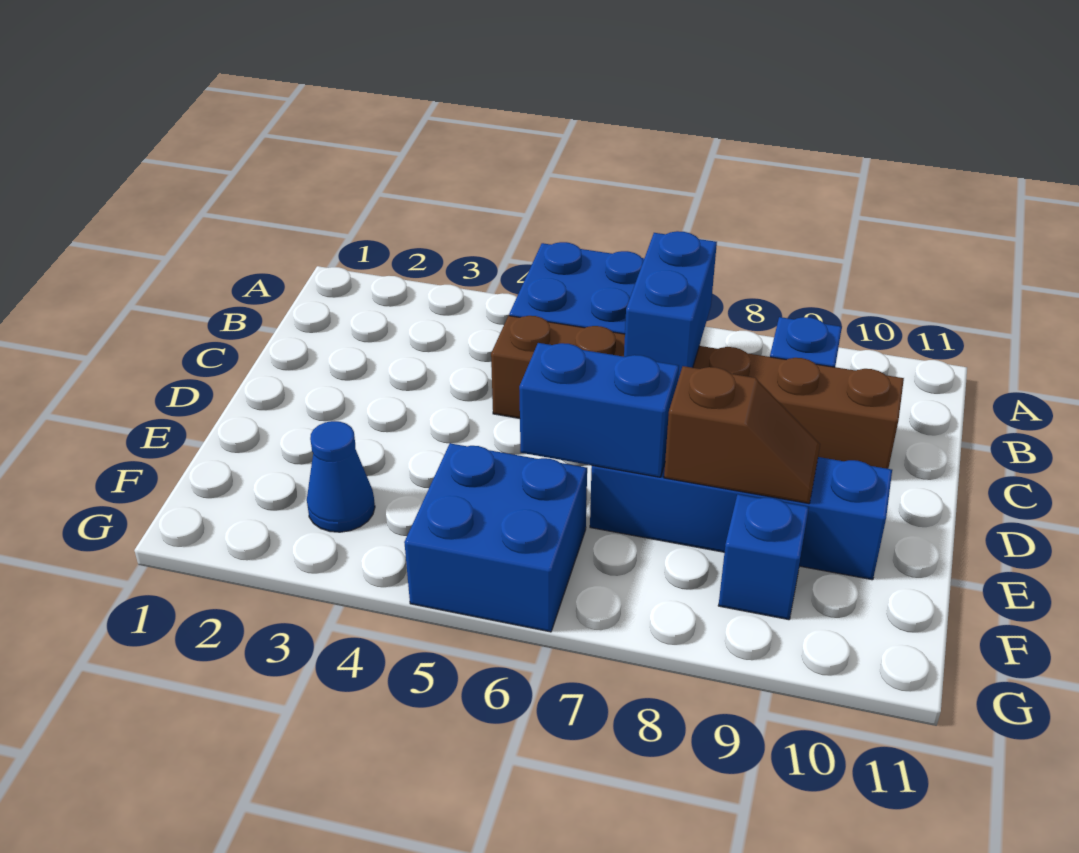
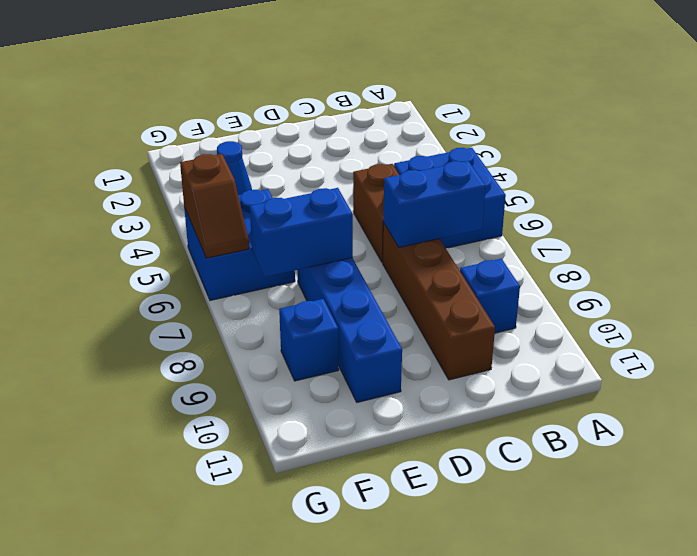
blue brick E6:E7 level 2 -> blue brick E7:F7 level 2
brown slope E8:E9 level 2 top 8 -> brown slope G5:G6 level 2 top 5

